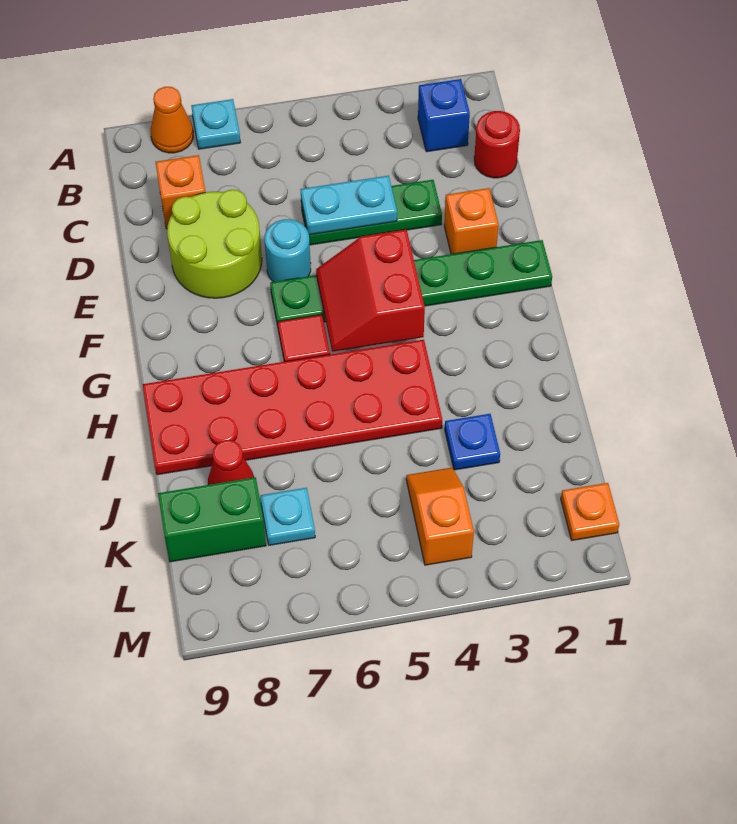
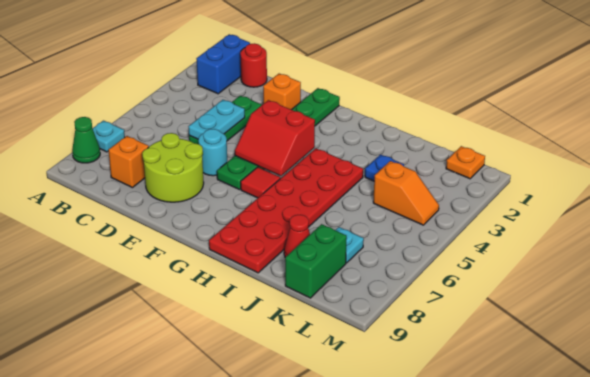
orange cone A8 level 1 -> green cone A8 level 1
blue brick B2 level 1 -> blue brick B1:B2 level 1
orange slope K4:L4 level 1 top L -> orange slope K4:L4 level 1 top K

